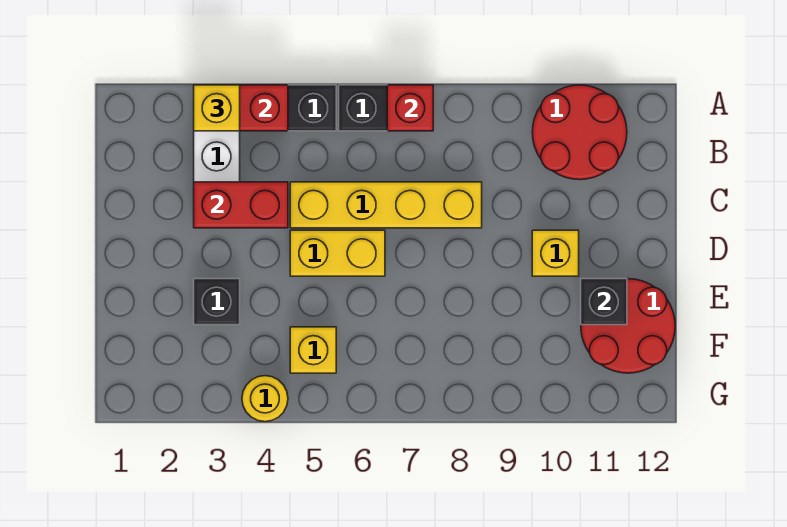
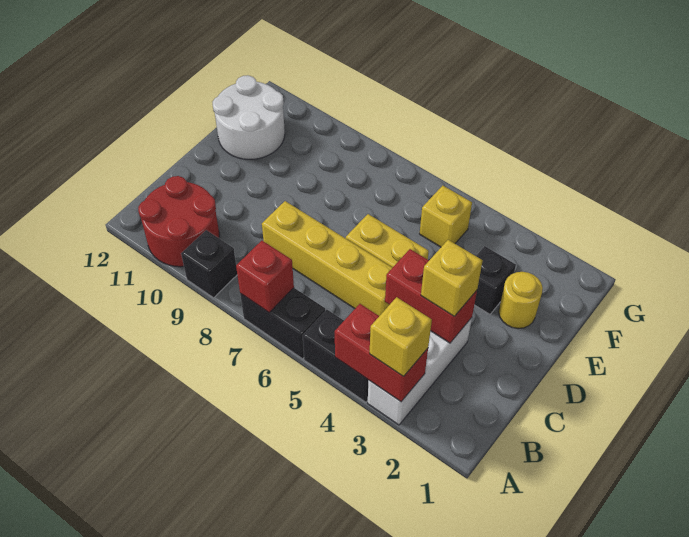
yellow brick D10 level 1 -> yellow brick C3 level 3
red round brick E11:F12 level 1 -> white round brick E11:F12 level 1
black brick E11 level 2 -> black brick A9 level 1
yellow round brick G4 level 1 -> yellow round brick E2 level 1

